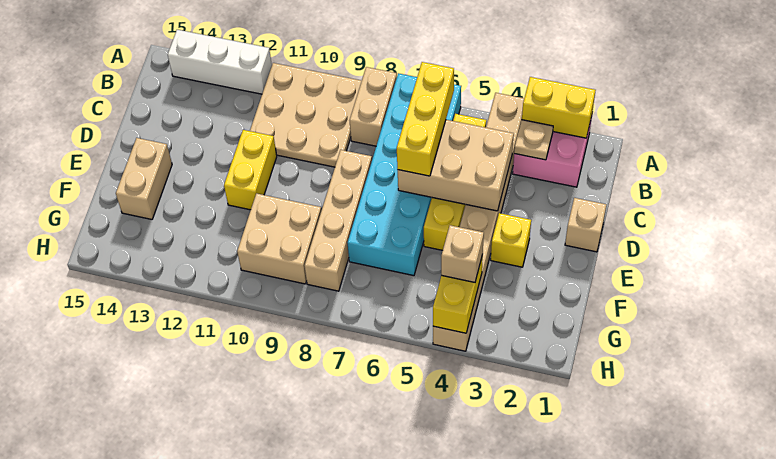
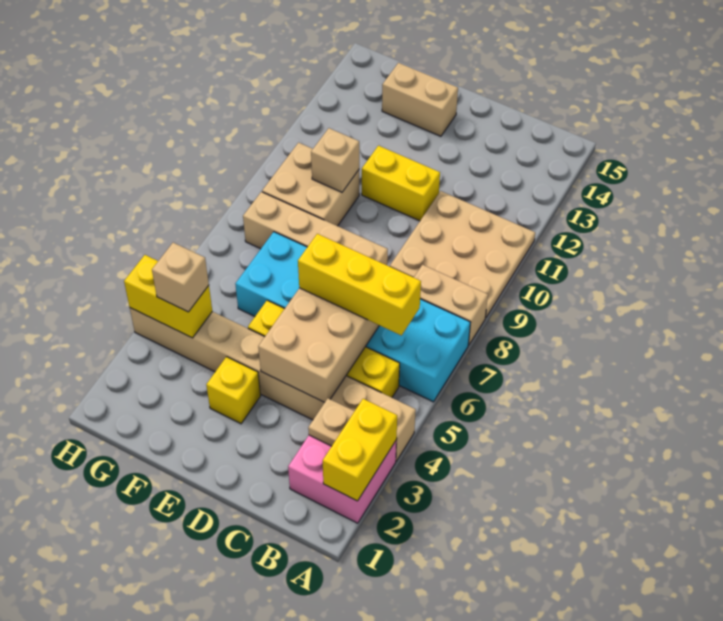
white brick A12:A14 level 1 -> none
tan brick D1 level 1 -> tan brick F10 level 2

